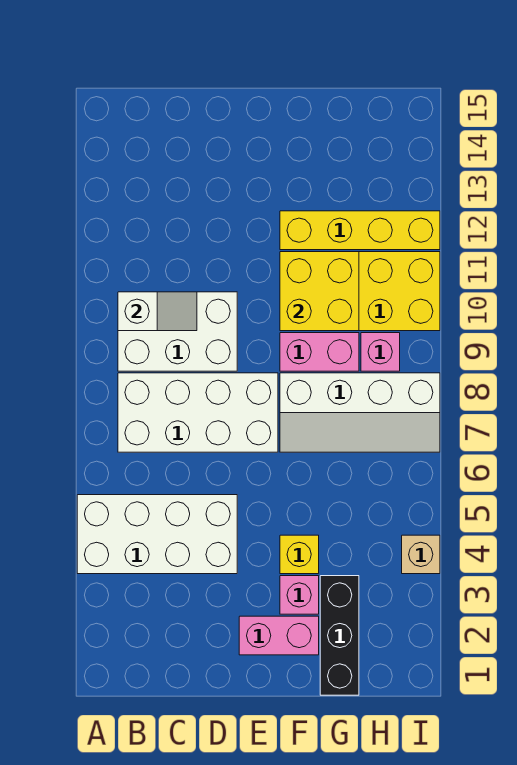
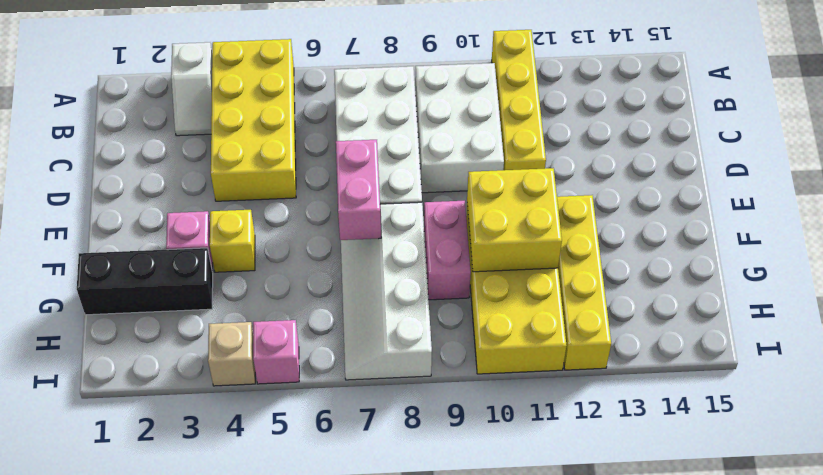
white brick A4:D5 level 1 -> yellow brick A4:D5 level 1
none -> yellow brick A11:D11 level 1
white slope B10:C10 level 2 top B -> white slope A3:B3 level 1 top A
pink brick E2:F2 level 1 -> pink brick E7:F7 level 2
pink brick H9 level 1 -> pink brick I5 level 1

